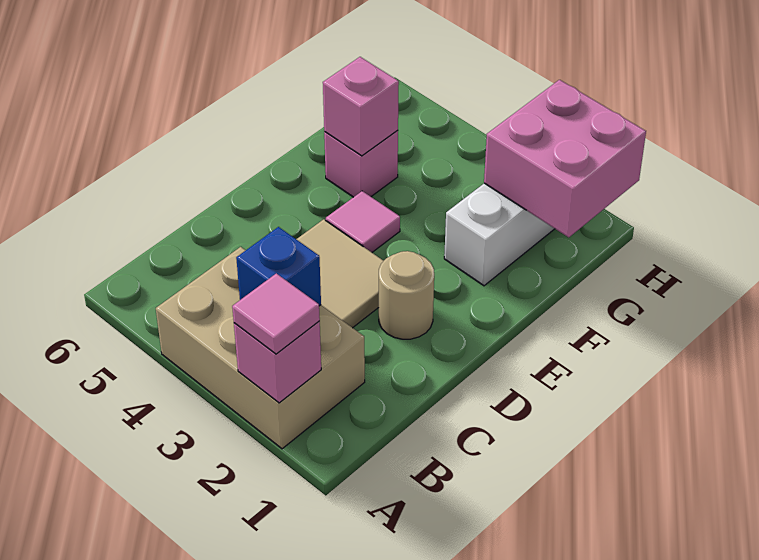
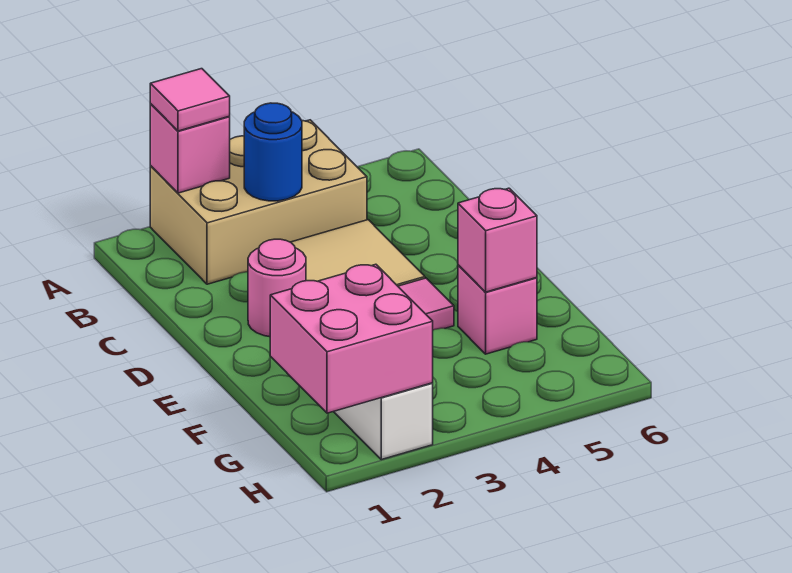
blue brick B3 level 2 -> blue round brick B3 level 2
tan round brick D2 level 1 -> pink round brick D2 level 1

